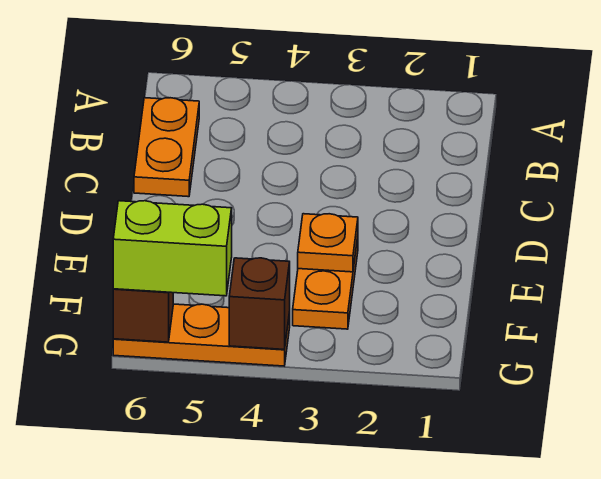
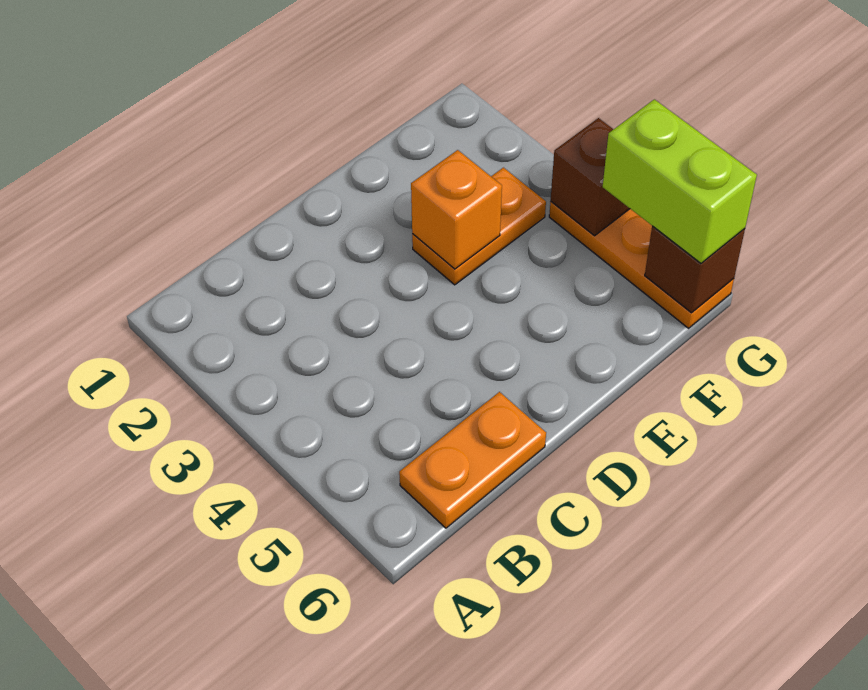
orange plate E3 level 2 -> orange brick E3 level 2

